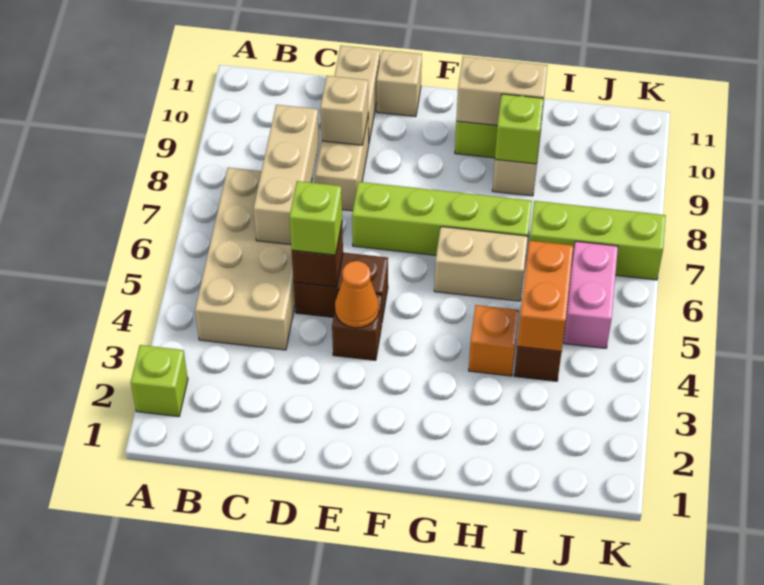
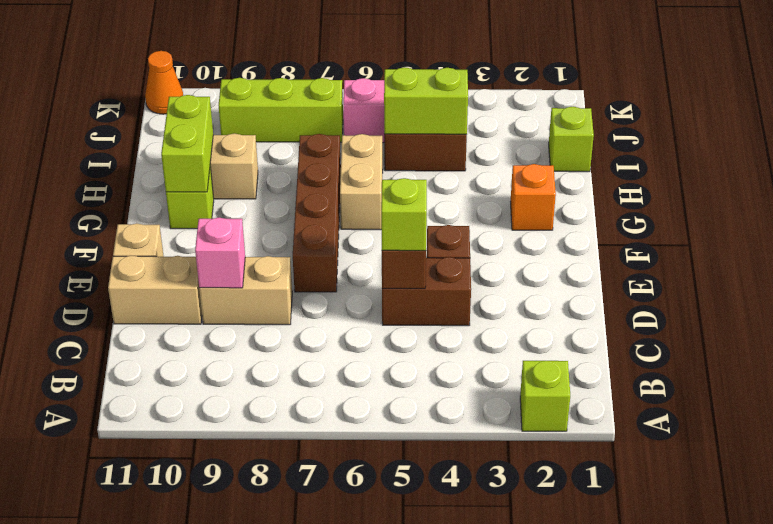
tan brick B4:C7 level 1 -> none
tan brick C6:C8 level 2 -> none
brown brick D5:E5 level 1 -> brown brick D4:D5 level 1
tan brick D9 level 2 -> pink brick D9 level 2
orange cone E4 level 2 -> orange cone K11 level 1
lime brick E7:H7 level 1 -> brown brick E7:H7 level 1
tan brick G10:H10 level 2 -> lime brick G10:H10 level 2
orange brick H4 level 1 -> orange brick G2 level 1
lime brick H9 level 2 -> lime brick I1 level 1
orange brick I4:I5 level 2 -> lime brick I4:I5 level 2
lime brick I7:K7 level 1 -> lime brick J7:J9 level 1

